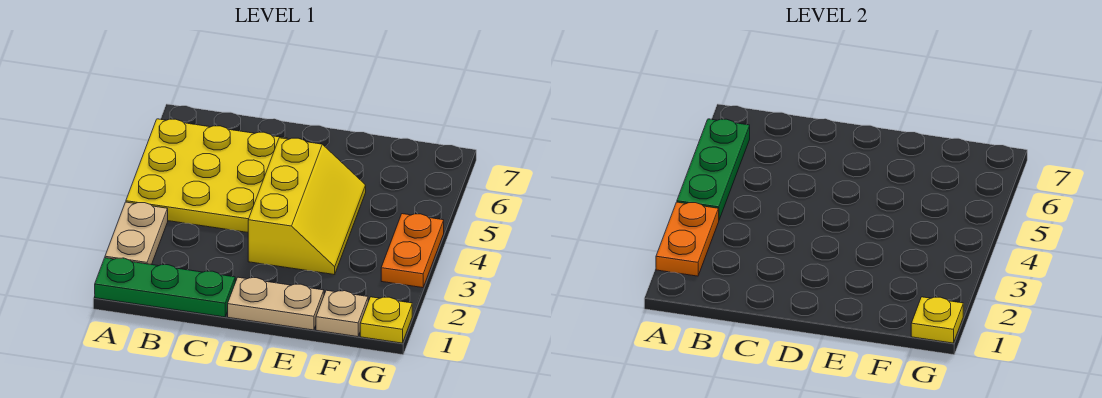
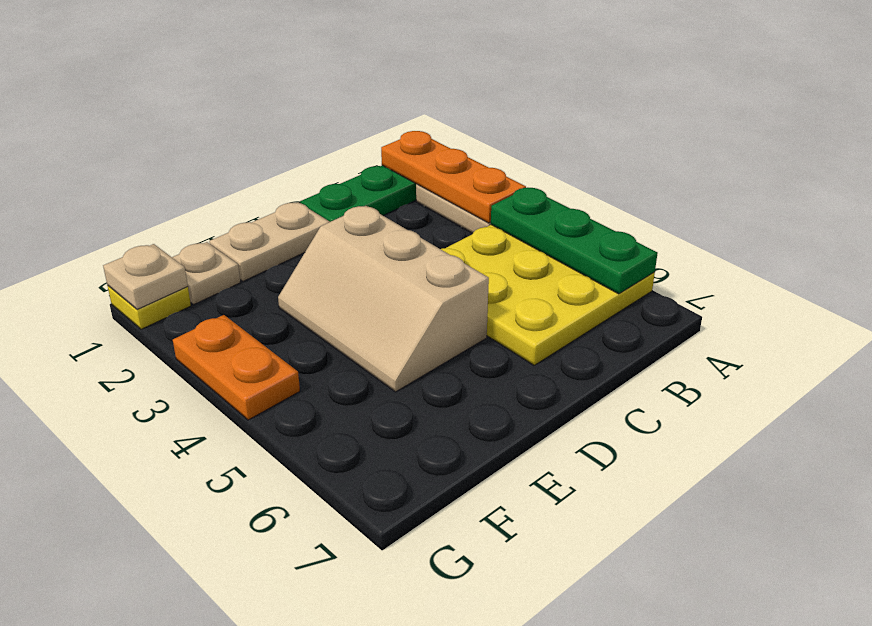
orange plate A2:A3 level 2 -> orange plate A1:A3 level 2
yellow slope D3:E5 level 1 top D -> tan slope D3:E5 level 1 top D
yellow plate G1 level 2 -> tan plate G1 level 2

